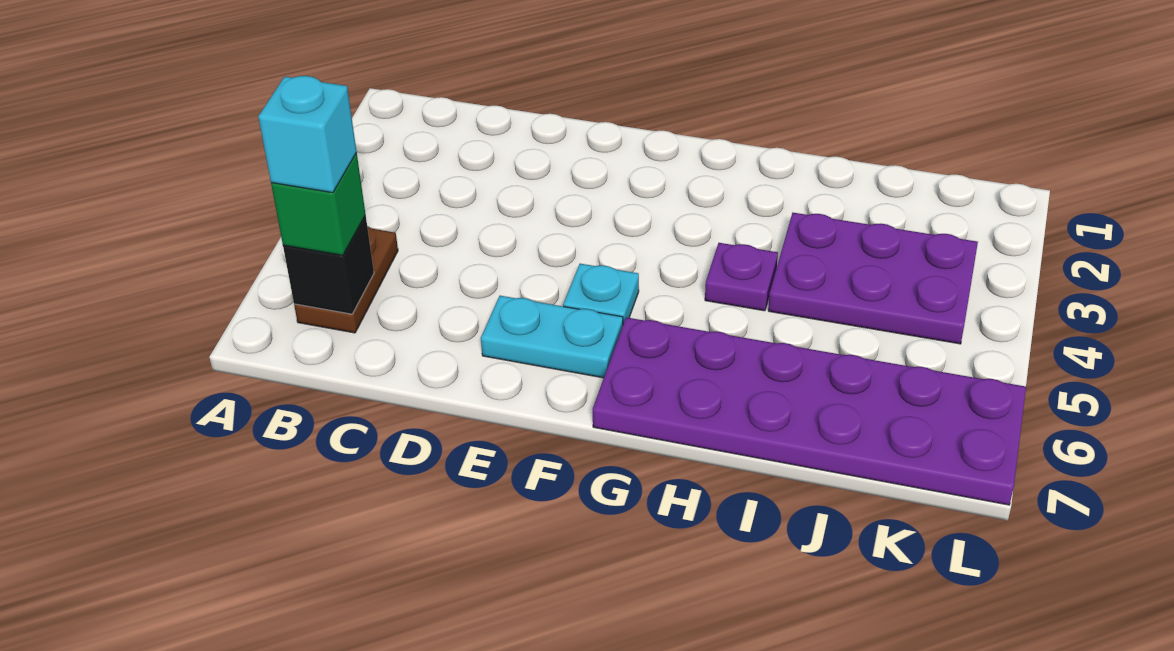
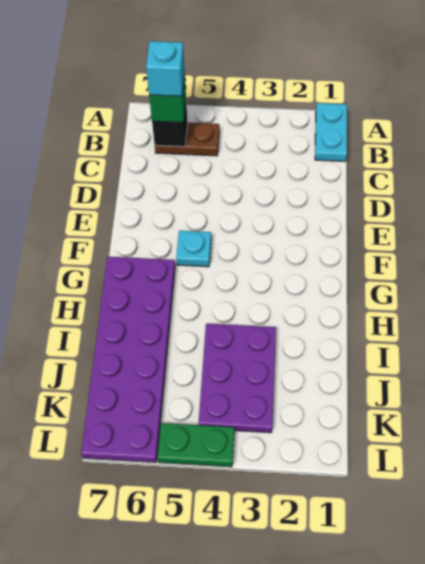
cyan plate E6:F6 level 1 -> cyan plate A1:B1 level 1
purple plate H4 level 1 -> none
none -> green plate L4:L5 level 1

